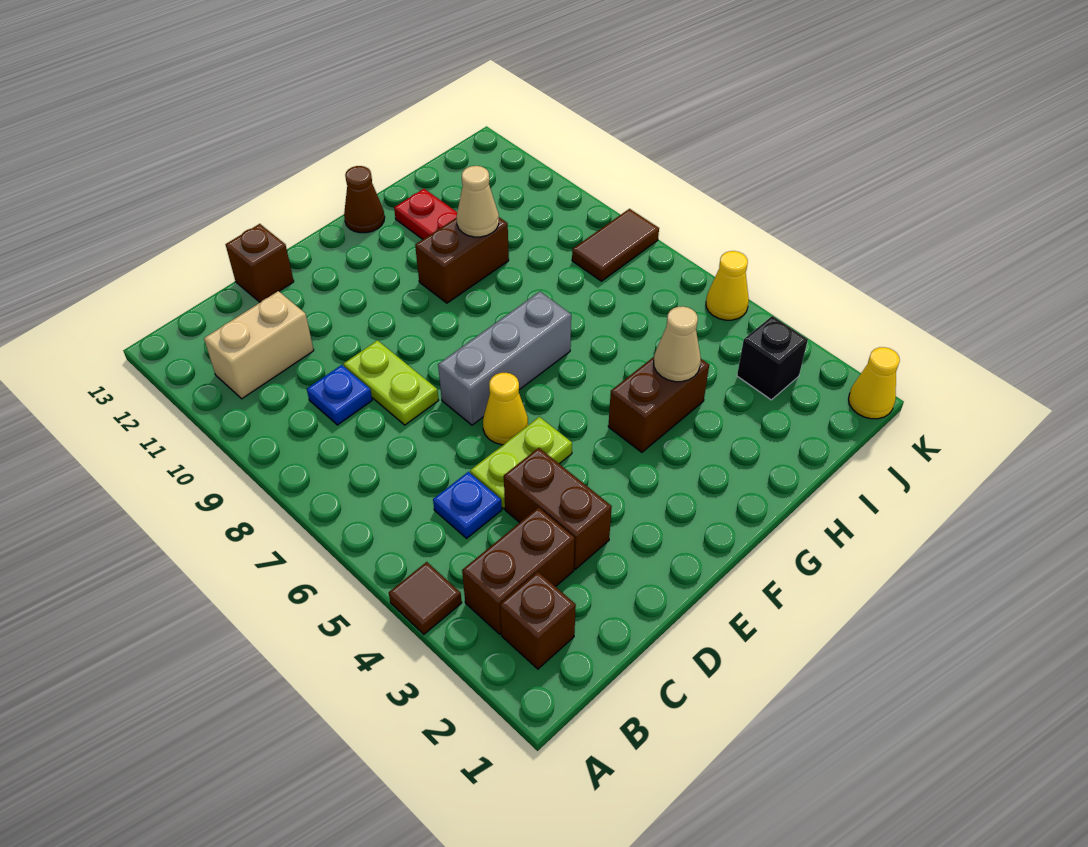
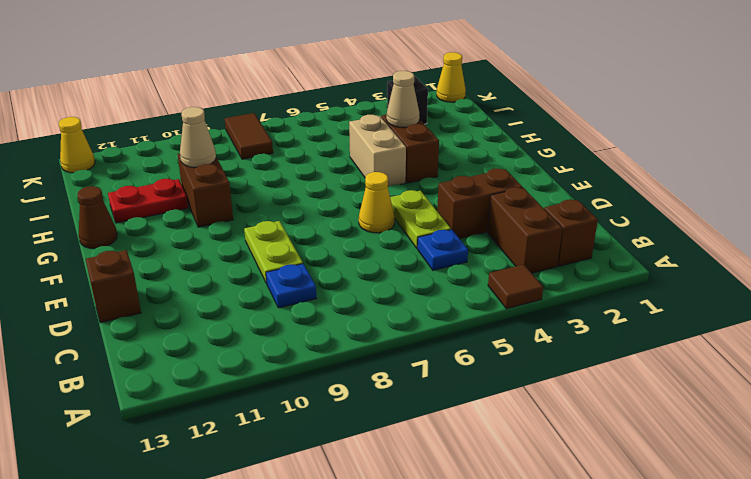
tan brick B11:C11 level 1 -> tan brick G5:H5 level 1
lime plate D8:D9 level 1 -> lime plate D9:E9 level 1
grey brick E7:G7 level 1 -> none
yellow cone K5 level 1 -> yellow cone K13 level 1

